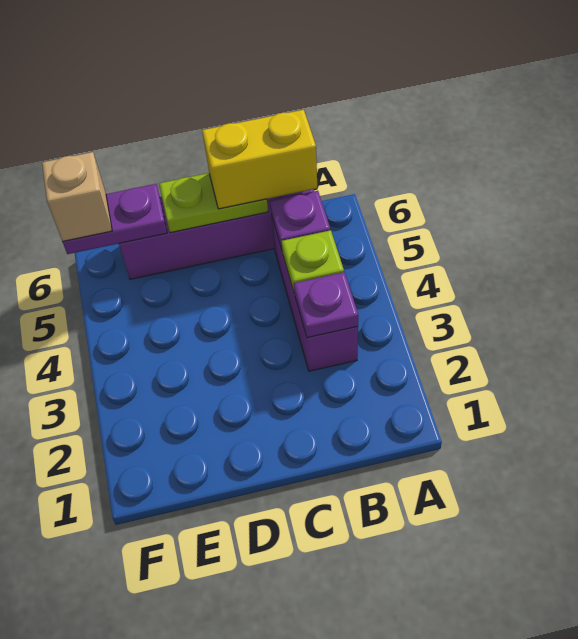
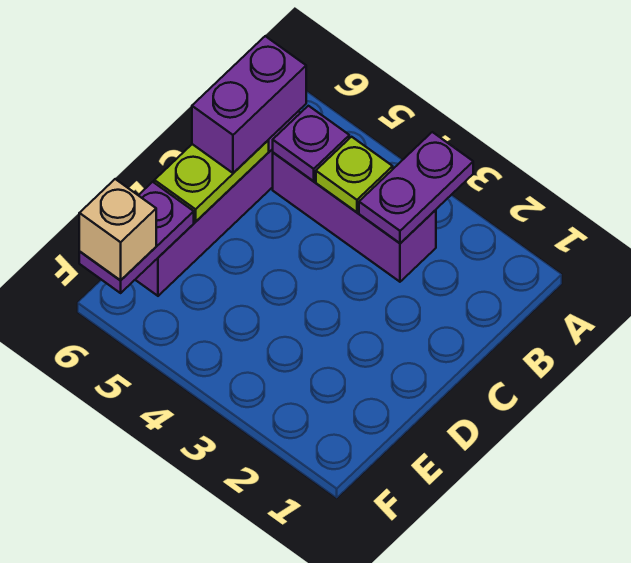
purple plate B3 level 2 -> purple plate A3:B3 level 2
yellow brick B6:C6 level 3 -> purple brick B6:C6 level 3

